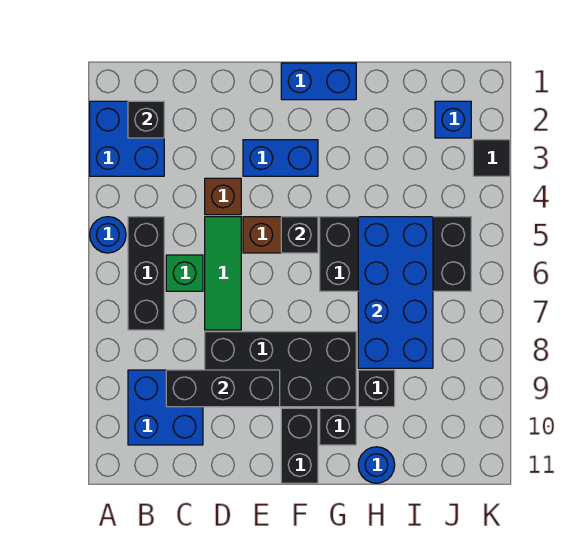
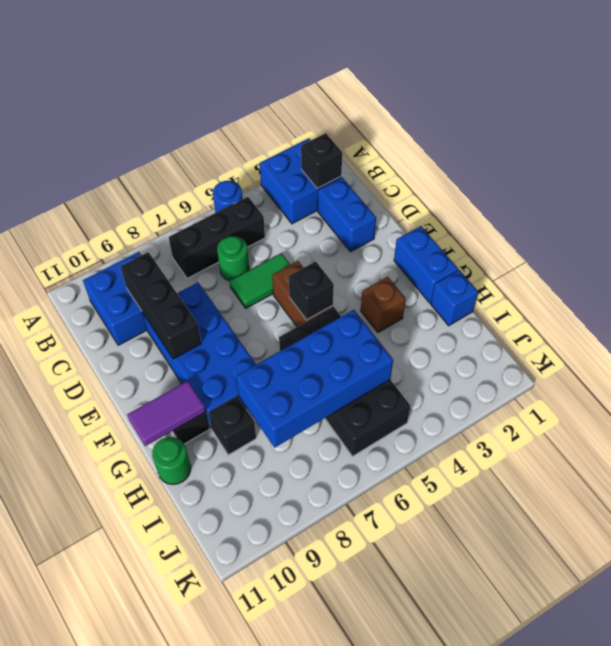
green brick C6 level 1 -> green round brick C6 level 1
brown brick D4 level 1 -> brown brick G3 level 1
green tile D5:D7 level 1 -> green tile D5:D6 level 1
black brick D8:G9 level 1 -> blue brick D8:G9 level 1
blue brick E3:F3 level 1 -> blue brick C2:D2 level 1
black brick F10:F11 level 1 -> none
none -> purple tile G10:G11 level 2
blue round brick H11 level 1 -> green round brick H11 level 1
blue brick J2 level 1 -> blue brick H1 level 1
black tile K3 level 1 -> none

